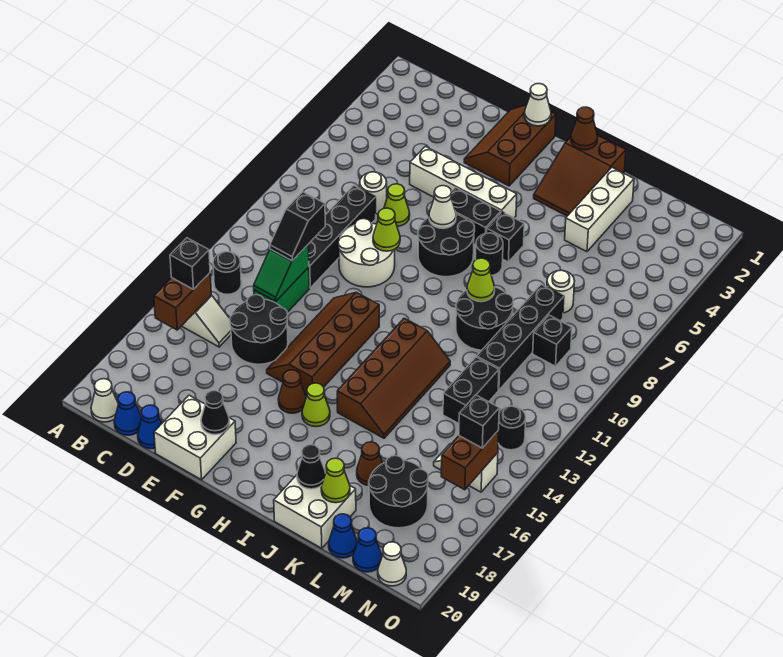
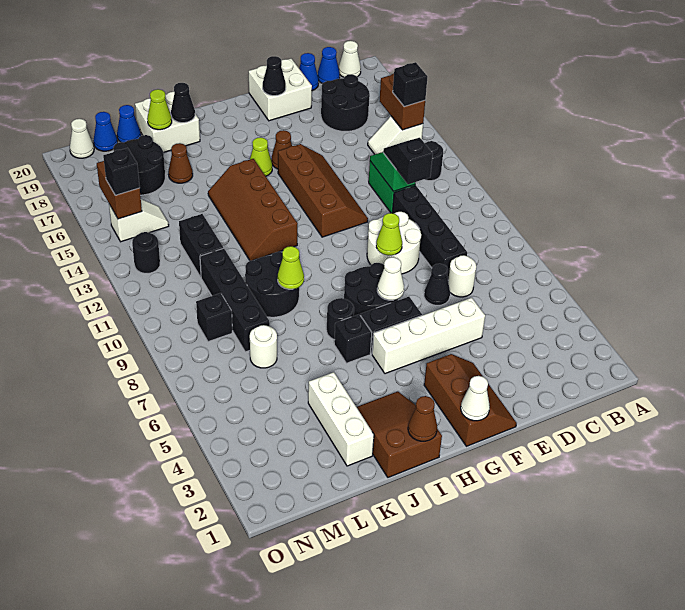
black round brick D14:E15 level 1 -> black round brick C17:D18 level 1
lime cone E7 level 1 -> black cone E7 level 1

